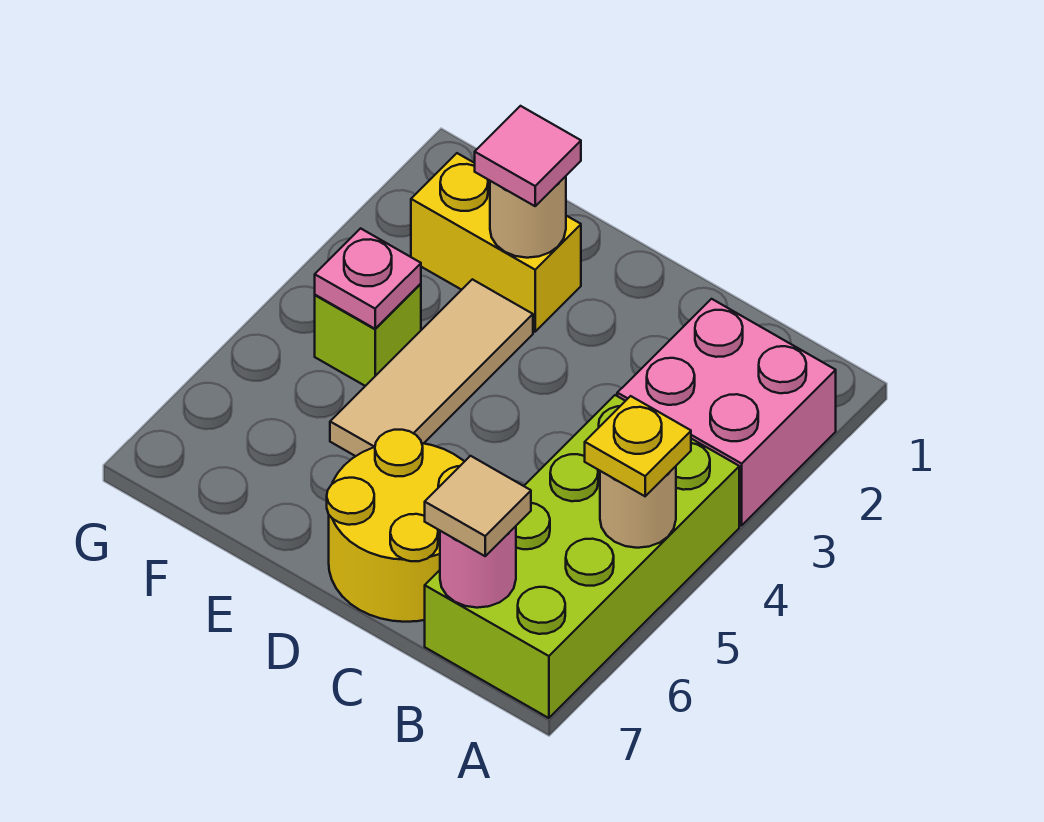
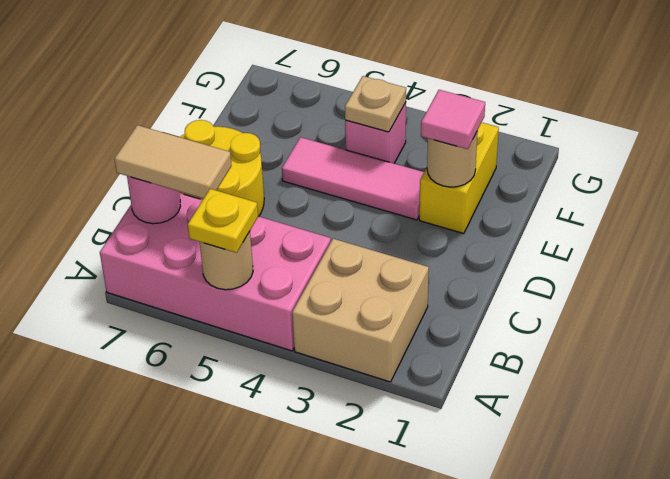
pink brick A2:B3 level 1 -> tan brick A2:B3 level 1
lime brick A4:B7 level 1 -> pink brick A4:B7 level 1
tan tile B7 level 3 -> tan tile B6:B7 level 3
tan tile E3:E5 level 1 -> pink tile E3:E5 level 1
lime brick F4 level 1 -> pink brick F4 level 1
pink plate F4 level 2 -> tan plate F4 level 2

